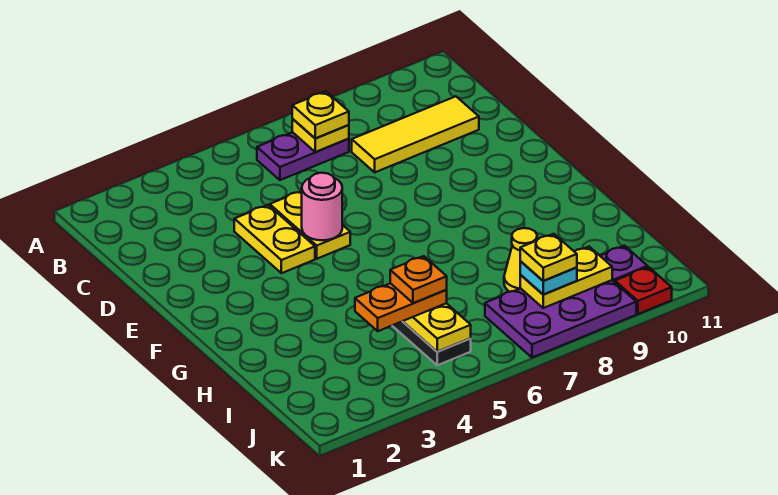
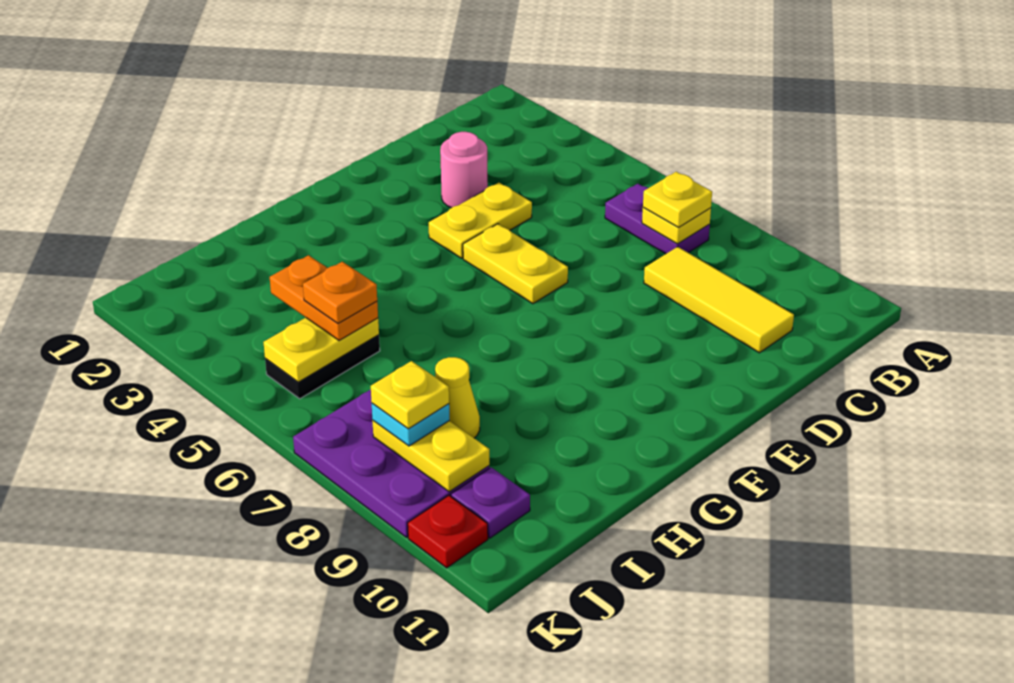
yellow plate D5:E5 level 1 -> yellow plate E5:E6 level 1
pink round brick E5 level 2 -> pink round brick D3 level 1

